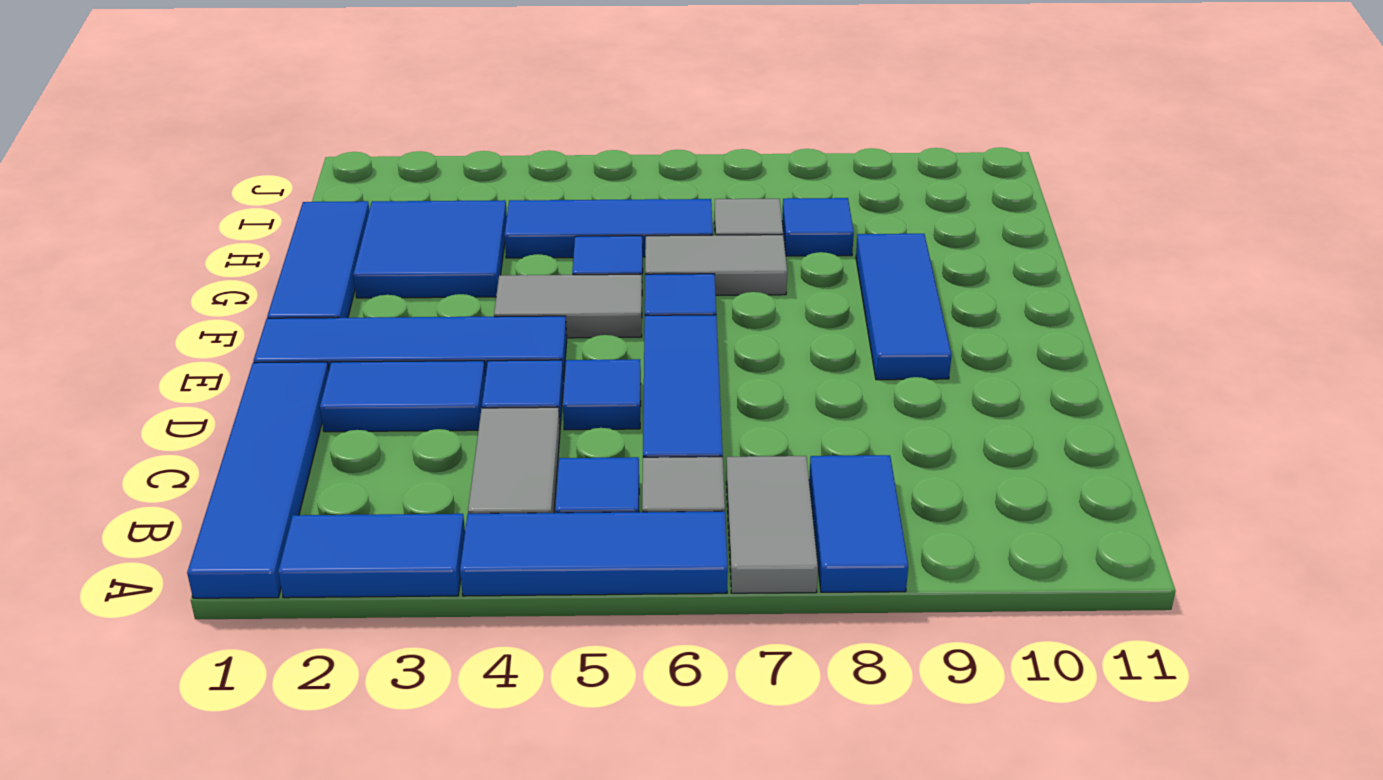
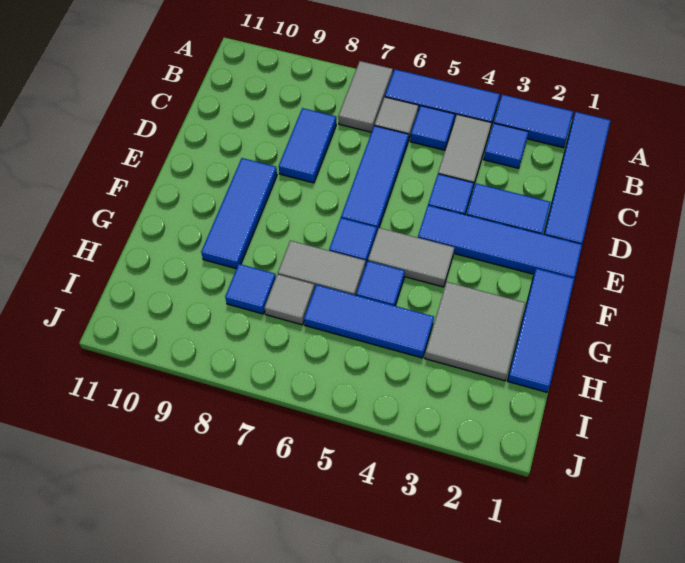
blue tile A8:B8 level 1 -> blue tile C8:D8 level 1
blue tile D5 level 1 -> blue tile B3 level 1
blue tile G2:H3 level 1 -> grey tile G2:H3 level 1

